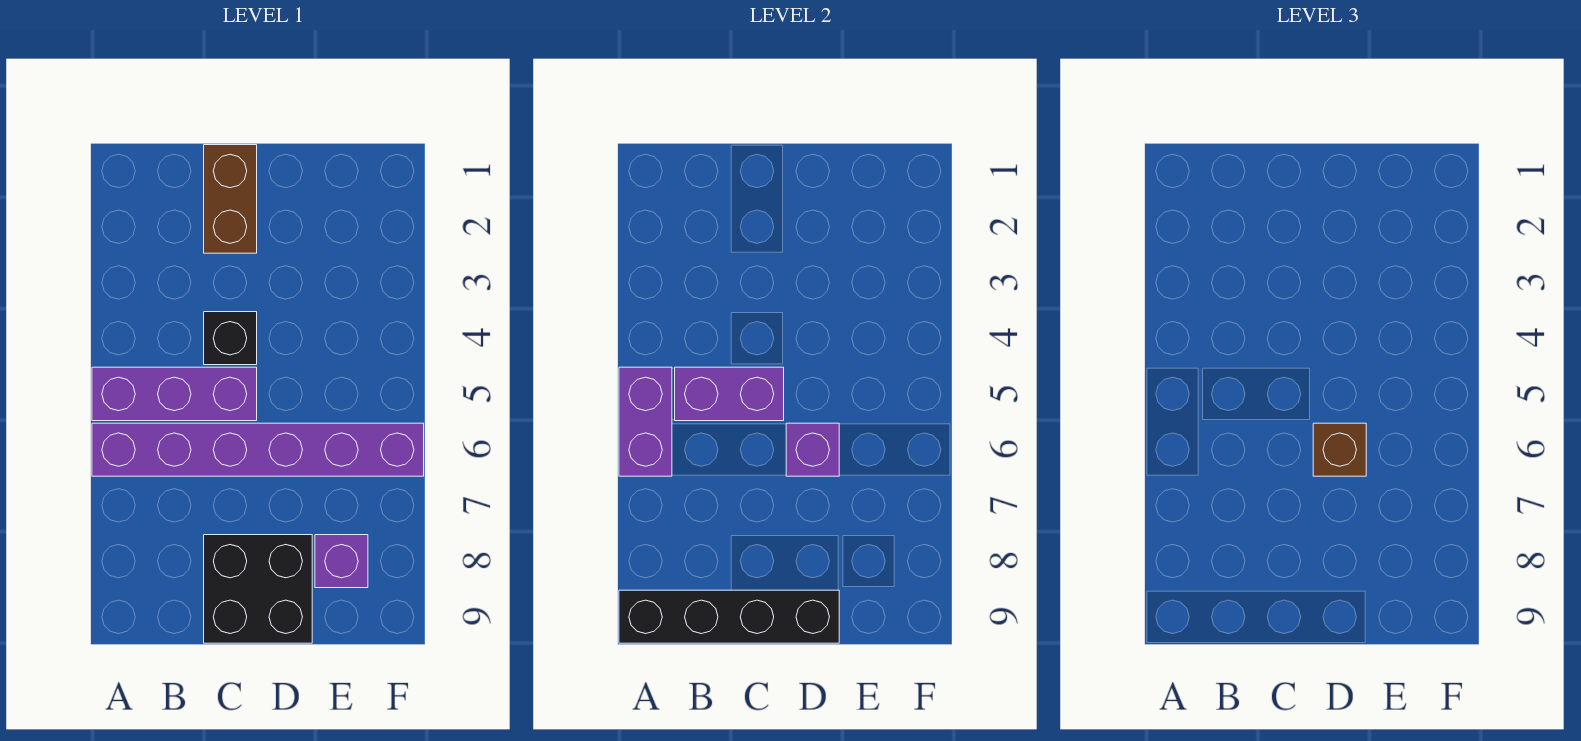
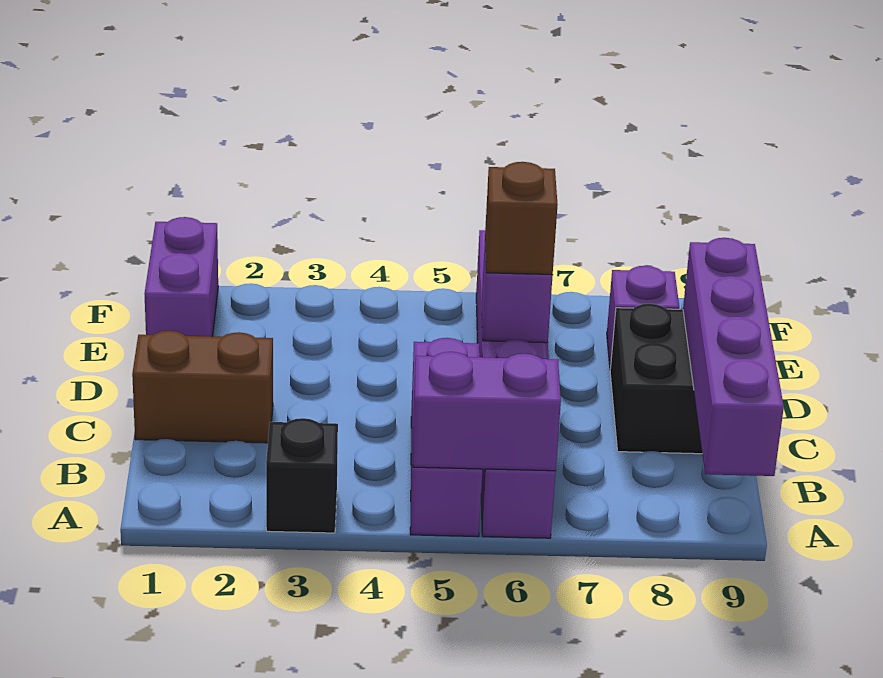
black brick A9:D9 level 2 -> purple brick A9:D9 level 2
purple brick B5:C5 level 2 -> purple brick E1:F1 level 1
black brick C4 level 1 -> black brick A3 level 1

